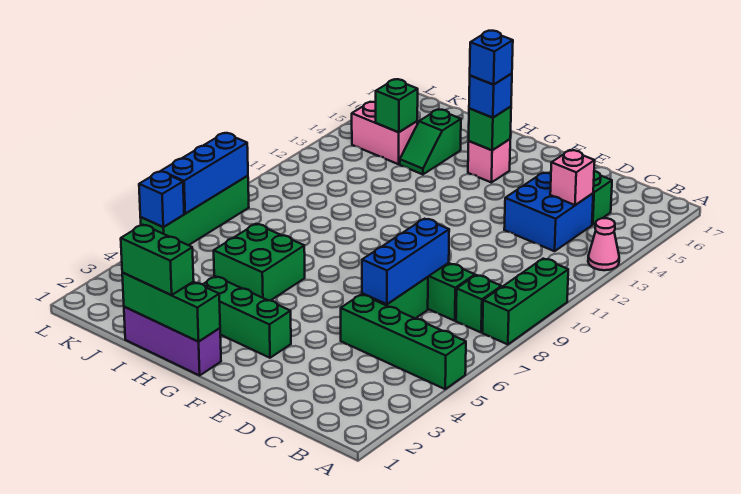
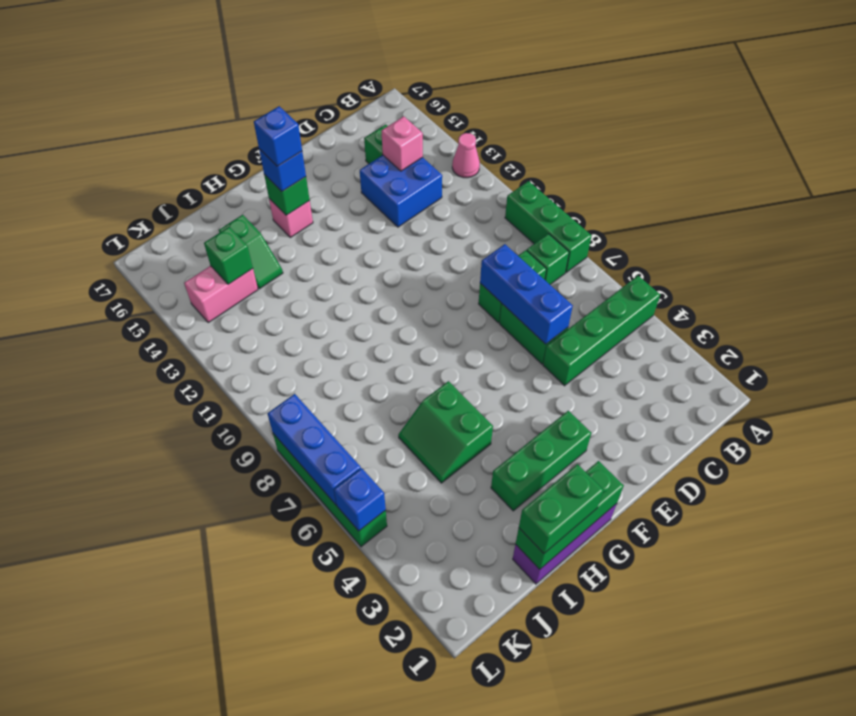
green brick H5:I6 level 1 -> green slope H5:I6 level 1 top H

